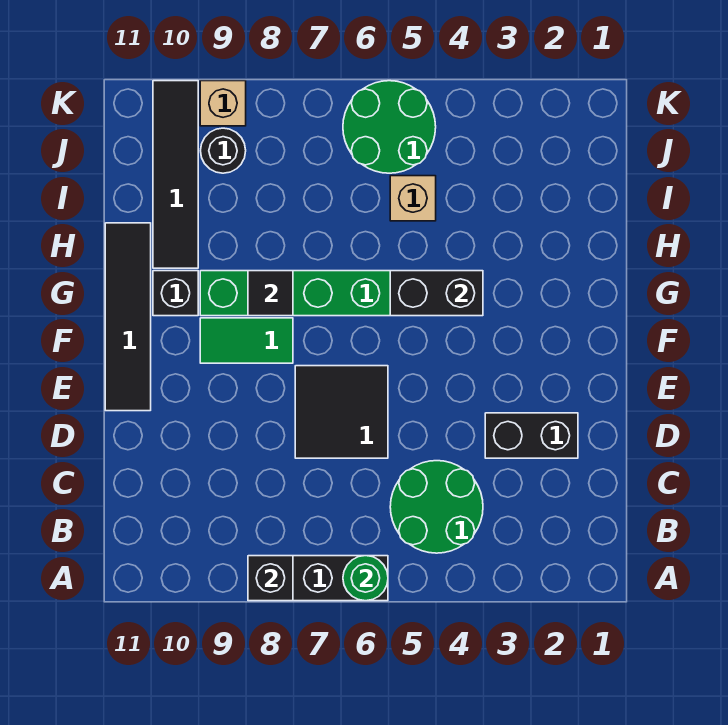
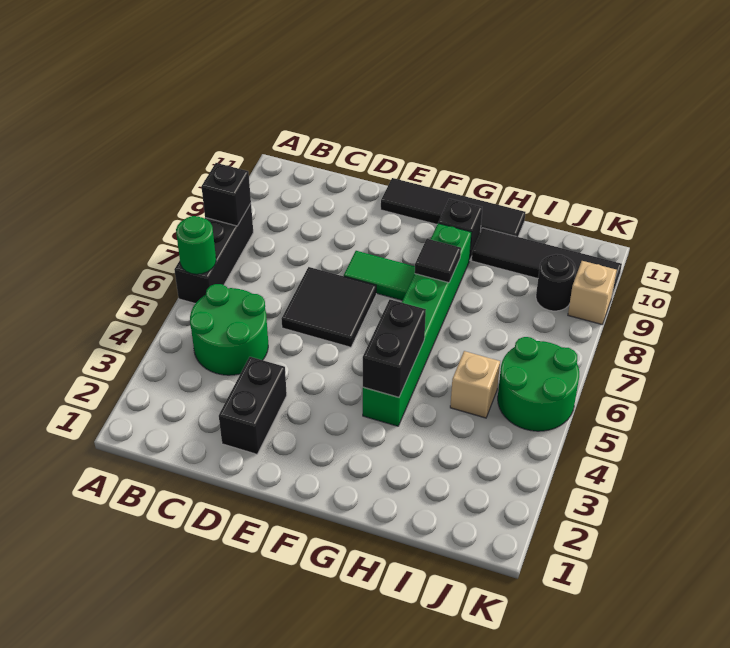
green tile F8:F9 level 1 -> green tile E8:F8 level 1

